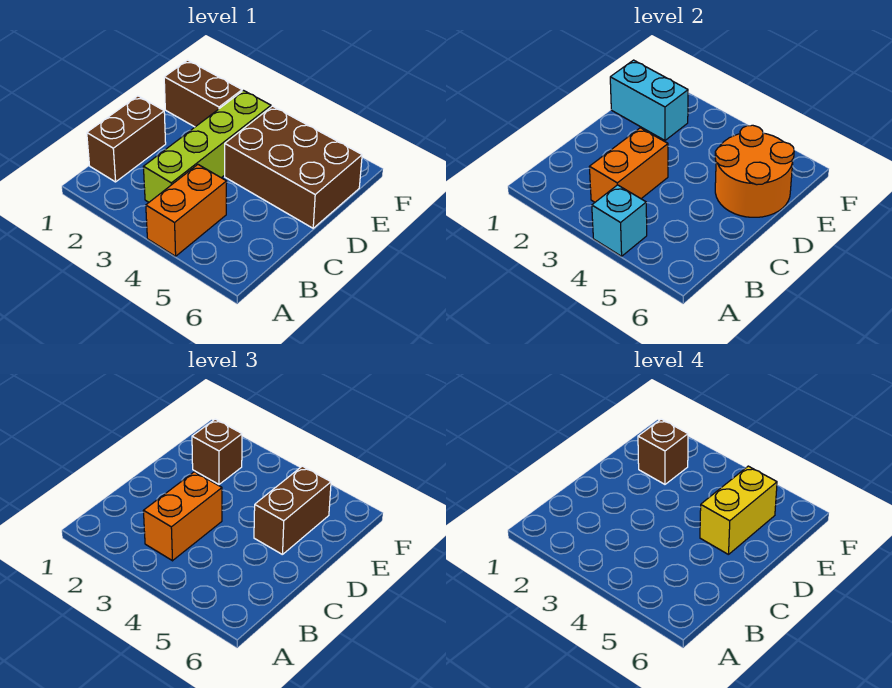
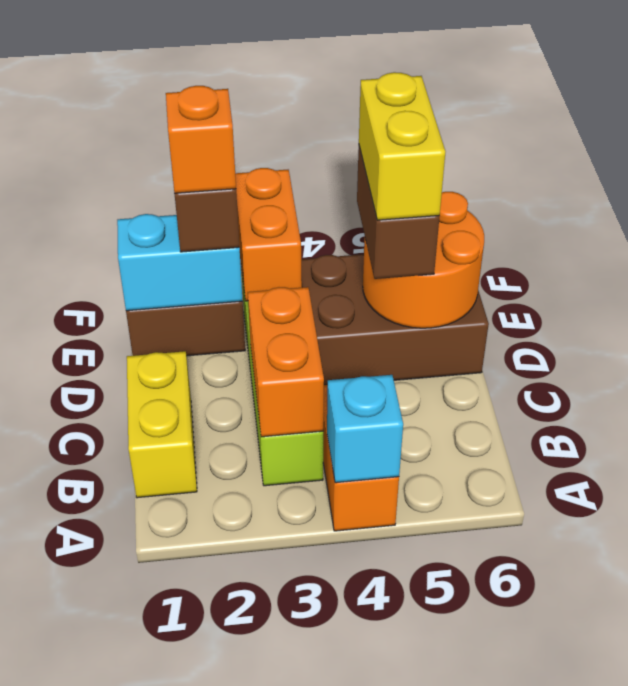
brown brick B1:C1 level 1 -> yellow brick B1:C1 level 1
orange brick B3:C3 level 3 -> orange brick E3:F3 level 2
brown brick E2 level 4 -> orange brick E2 level 4

